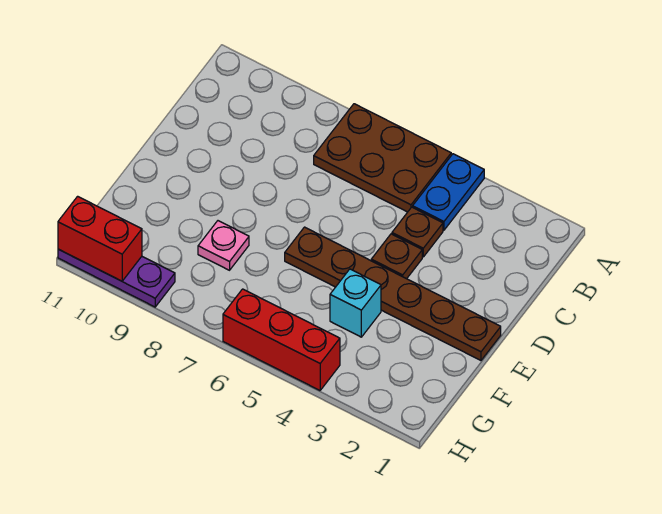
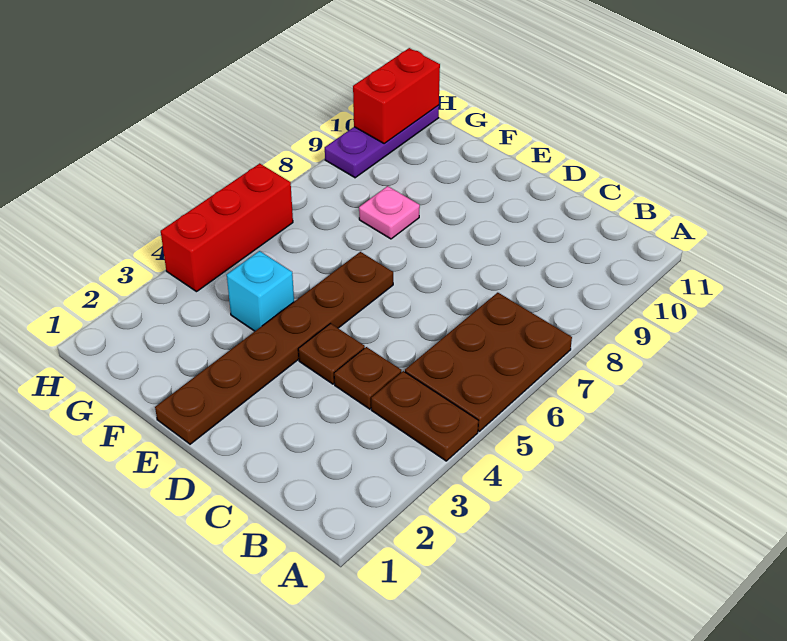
blue plate A4:B4 level 1 -> brown plate A4:B4 level 1

